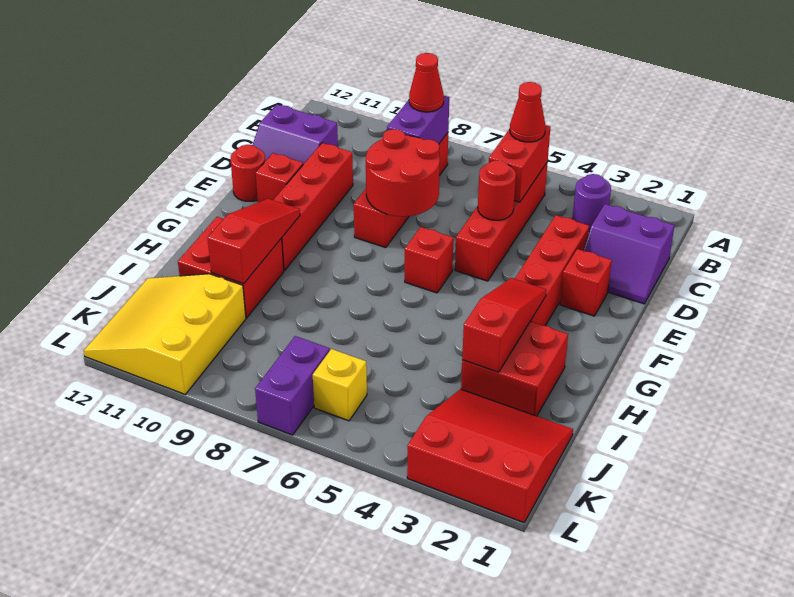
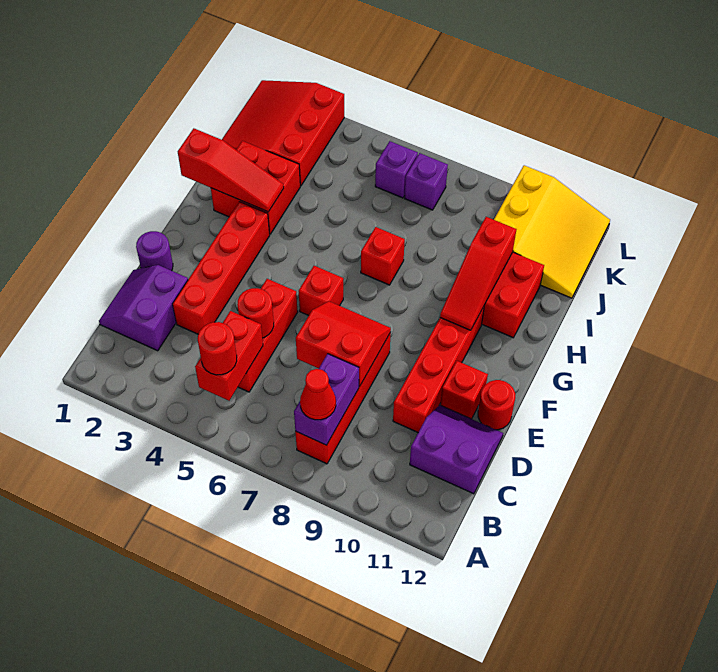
purple round brick B3 level 1 -> purple round brick E1 level 1
red brick B5:E5 level 1 -> red brick C5:E5 level 1
red cone B5 level 3 -> red round brick B5 level 3
purple slope C1:D2 level 1 top C -> purple slope C1:D2 level 1 top 2
red round brick D7:E8 level 2 -> red slope D7:E8 level 2 top D
red brick E2 level 1 -> red brick H7 level 1
red slope G3:I3 level 2 top I -> red slope H1:H3 level 2 top 1
red slope J1:L3 level 1 top L -> red slope J1:L3 level 1 top 3
yellow brick K6 level 1 -> purple brick K6 level 1
purple brick K7:L7 level 1 -> purple brick K7 level 1

